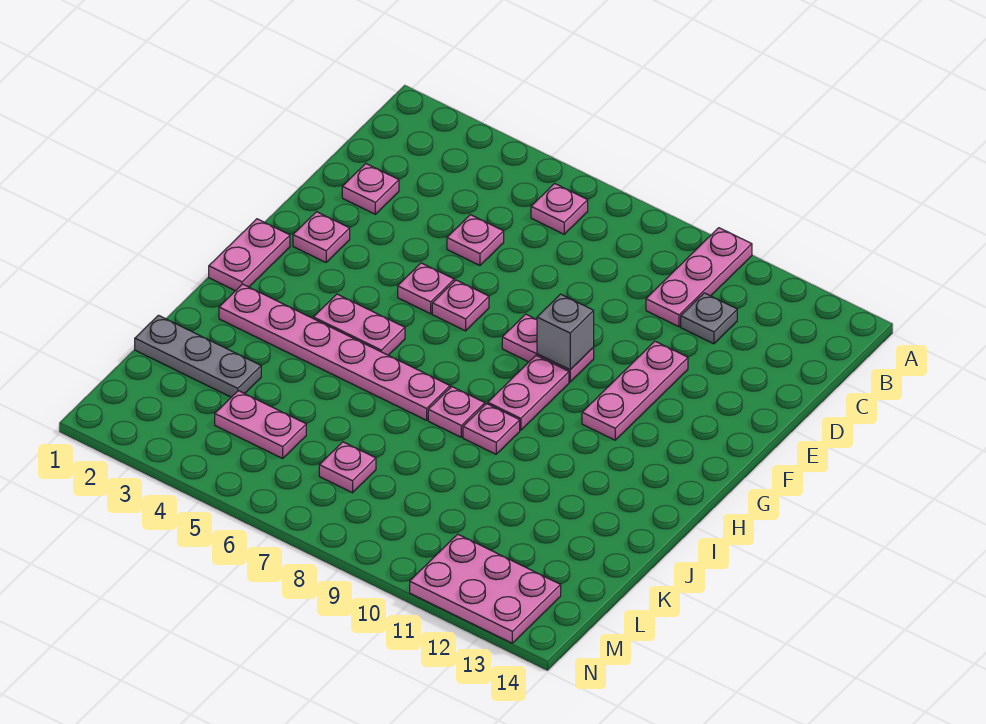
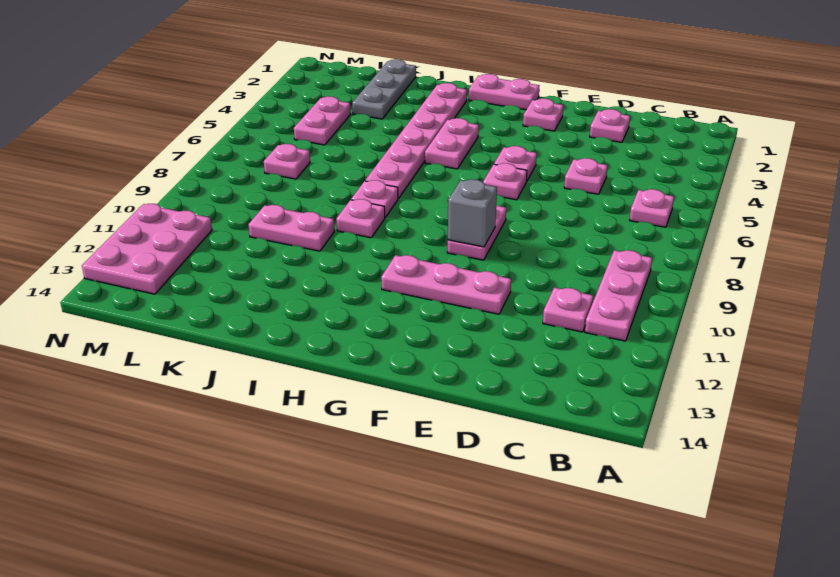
pink plate A10:C10 level 1 -> pink plate B9:B11 level 1
grey plate C11 level 1 -> pink plate C11 level 1
pink plate G9:H9 level 1 -> pink plate J10:K10 level 1

